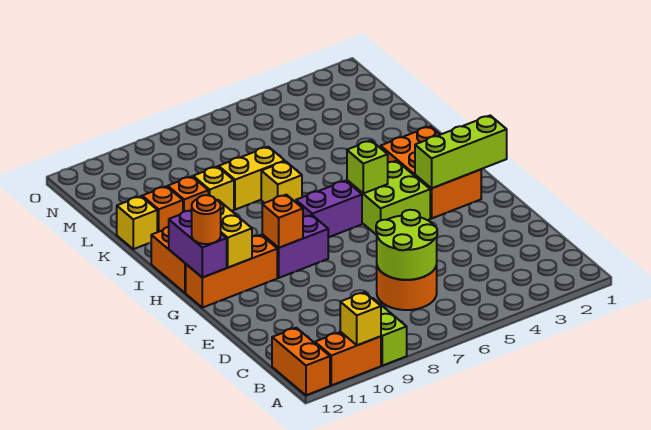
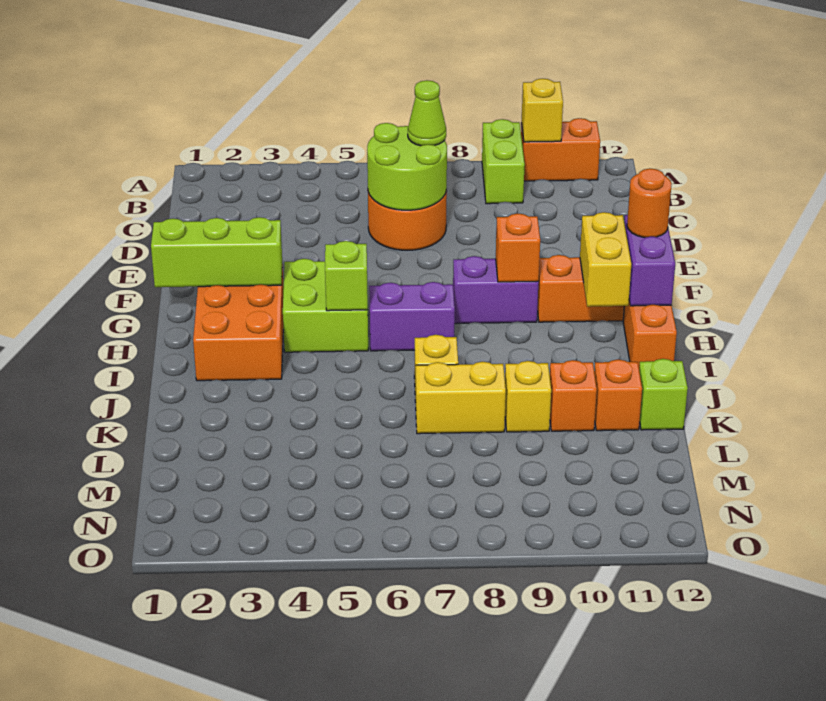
orange brick A12:B12 level 1 -> none
none -> lime cone C7 level 3
yellow brick K12 level 1 -> lime brick K12 level 1

